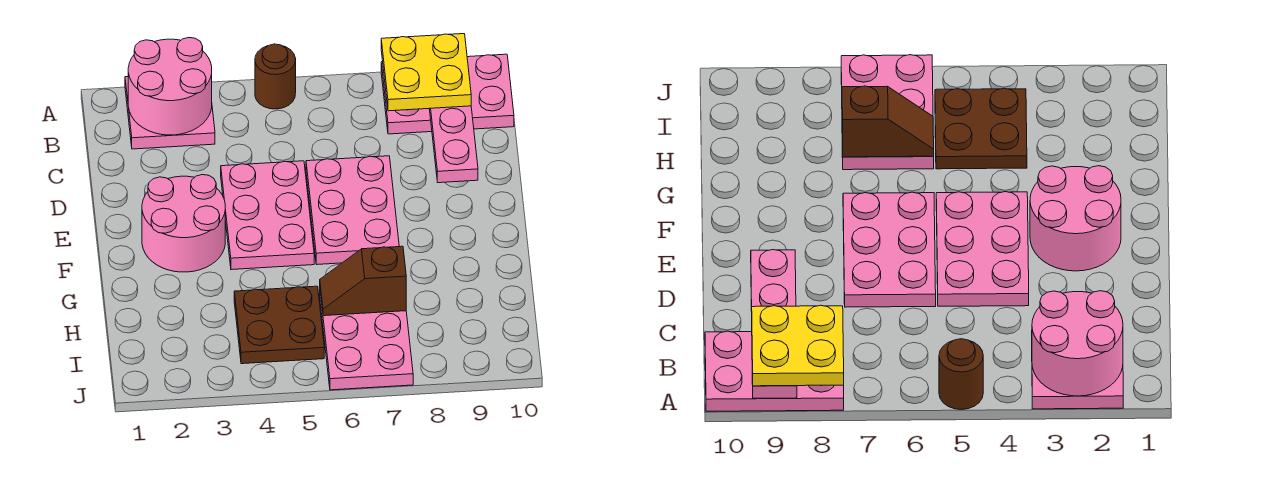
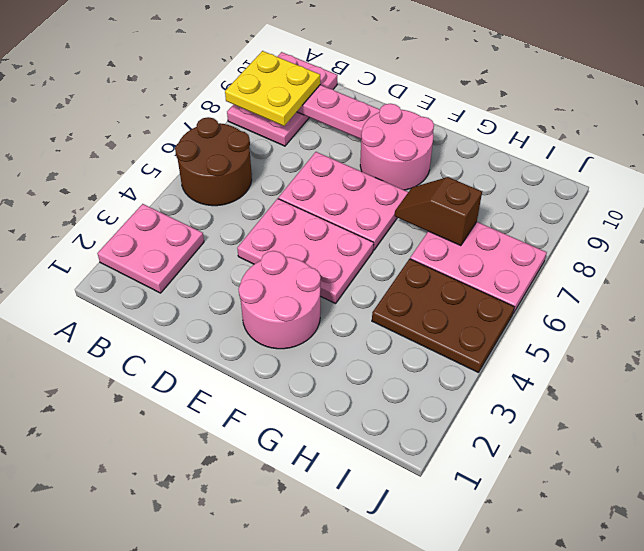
pink round brick A2:B3 level 2 -> pink round brick E8:F9 level 1
brown round brick A5 level 1 -> brown round brick A5:B6 level 1
brown plate H4:I5 level 1 -> brown plate H4:J5 level 1
brown slope H6:H7 level 2 top 7 -> brown slope G7:H7 level 2 top H

